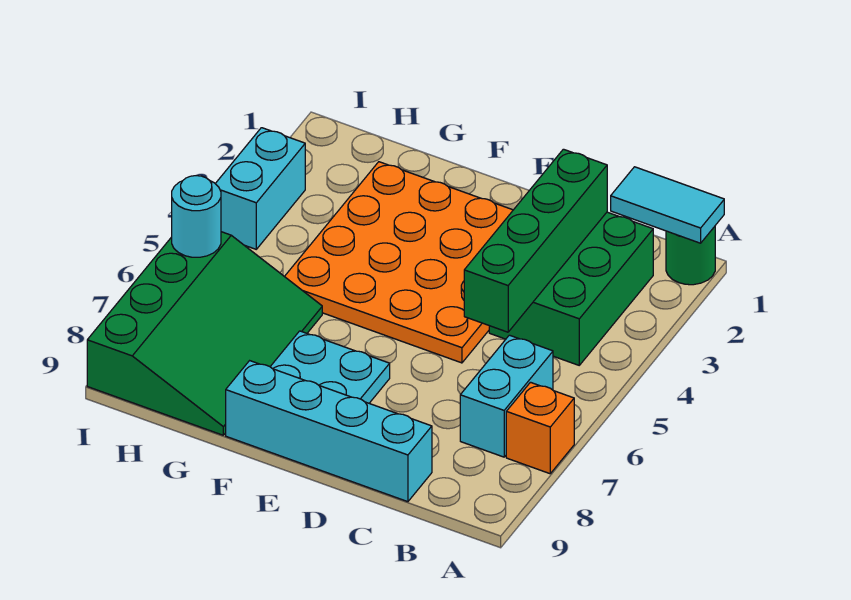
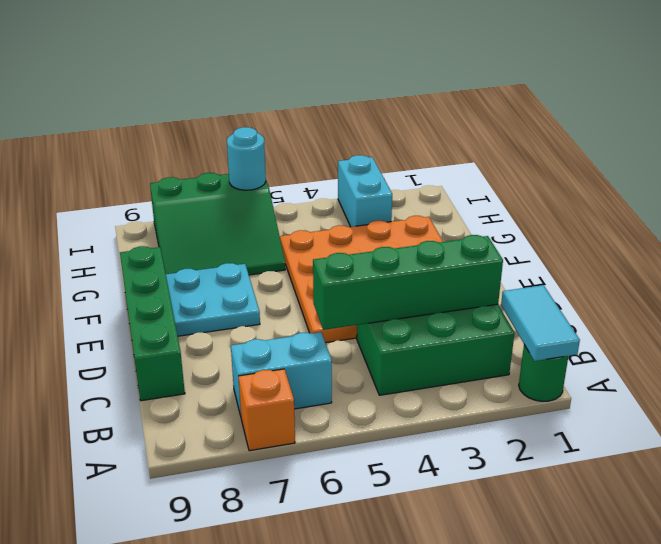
cyan brick C9:F9 level 1 -> green brick C9:F9 level 1
green slope G6:I9 level 1 top I -> green slope G6:I8 level 1 top I
cyan brick I3:I4 level 1 -> cyan brick H3:I3 level 1

